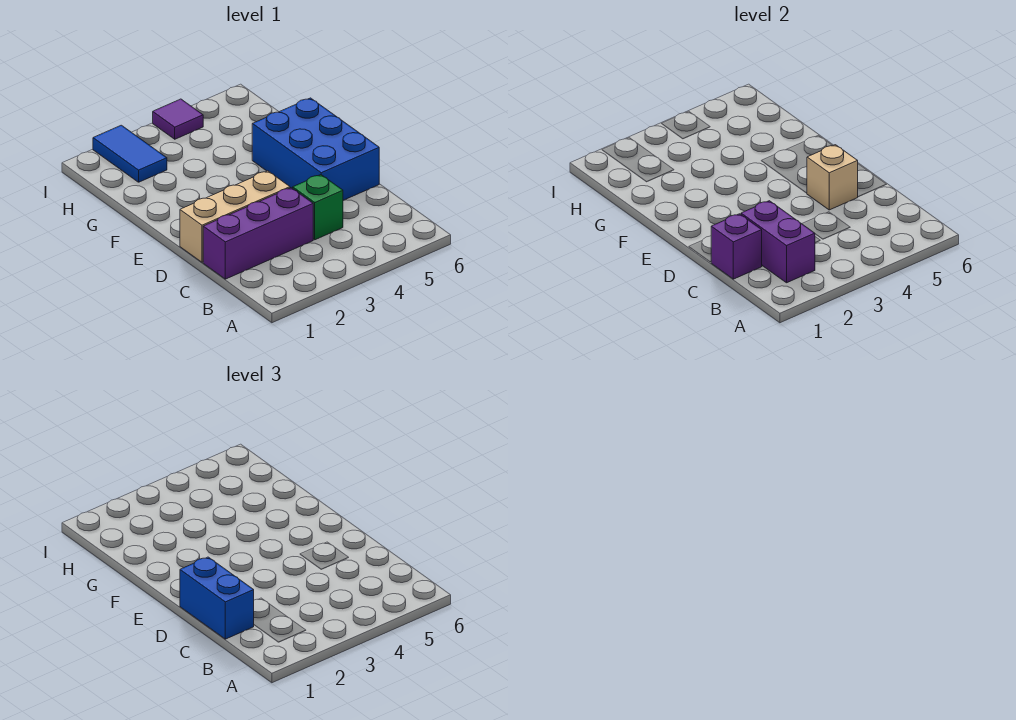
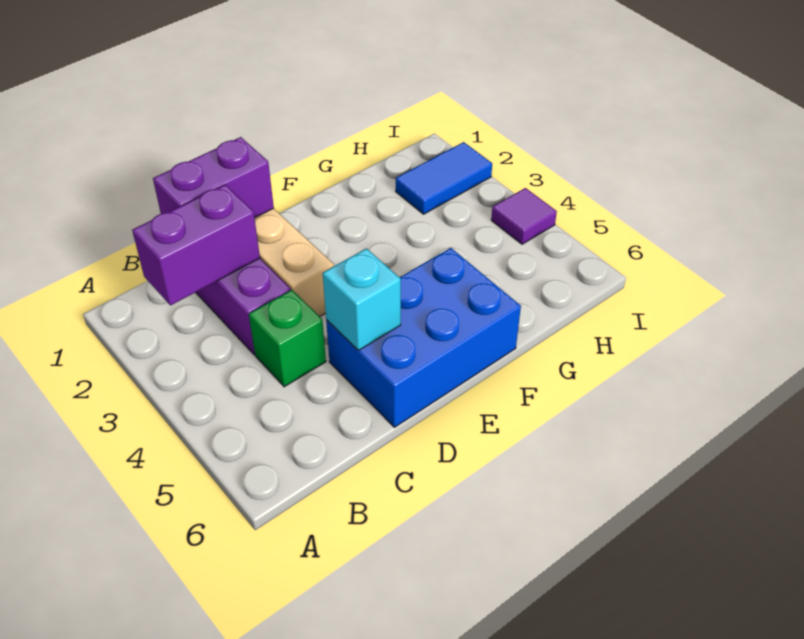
purple brick C1 level 2 -> purple brick C1:D1 level 2
blue brick C1:D1 level 3 -> none
tan brick D5 level 2 -> cyan brick D5 level 2

